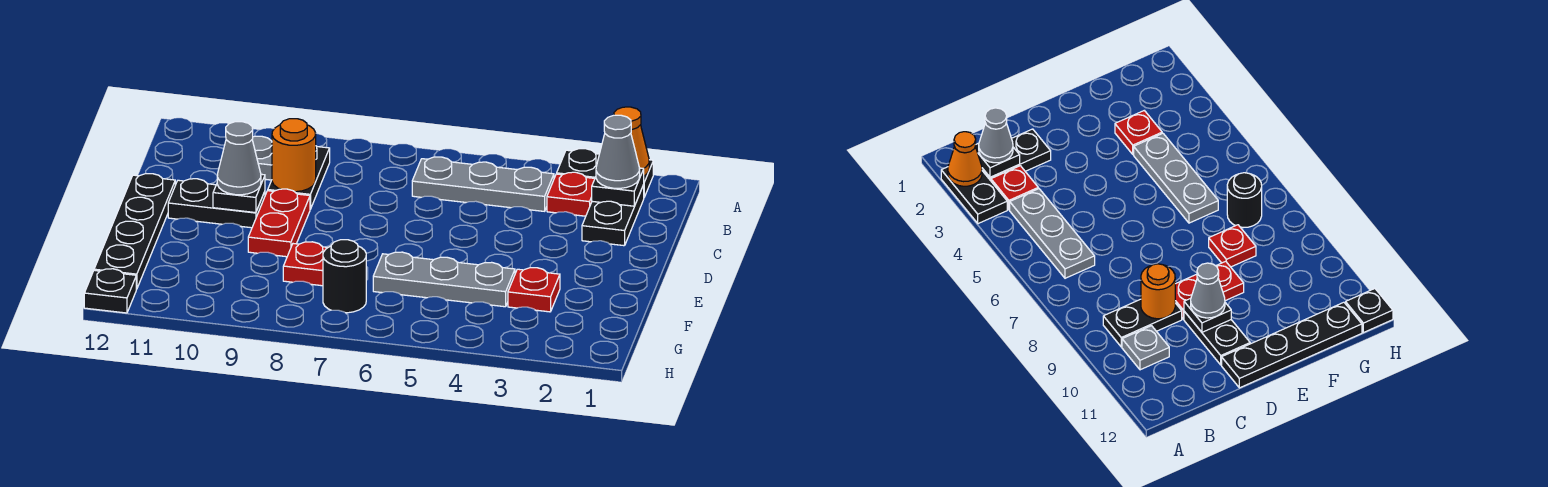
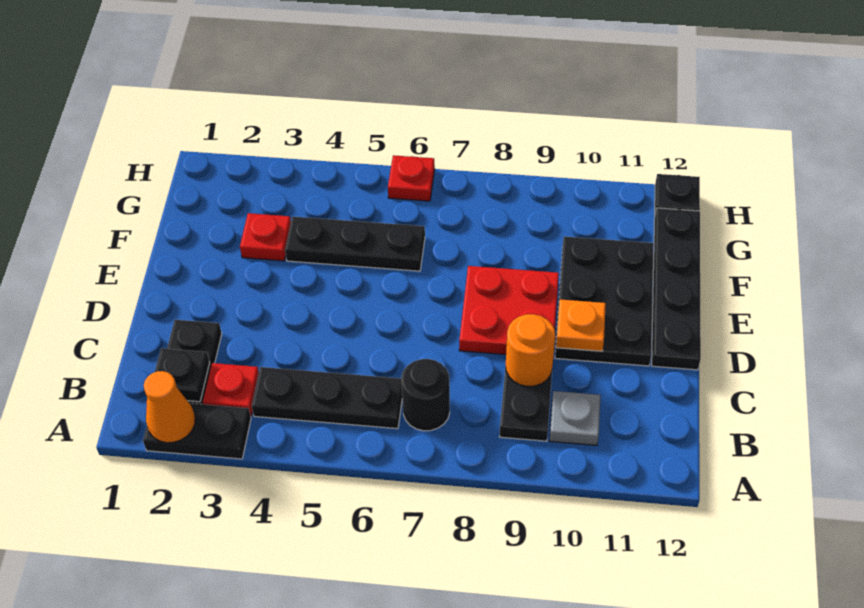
grey cone B2 level 3 -> none
grey plate B4:B6 level 1 -> black plate B4:B6 level 1
red plate D9:E9 level 1 -> red plate D8:E9 level 1
black plate D10:D11 level 1 -> black plate D10:F11 level 1
black plate D10 level 2 -> orange plate D10 level 2
grey cone D10 level 3 -> none
grey plate F4:F6 level 1 -> black plate F4:F6 level 1
red plate F8 level 1 -> red plate H6 level 1
black round brick G7 level 1 -> black round brick B7 level 1

